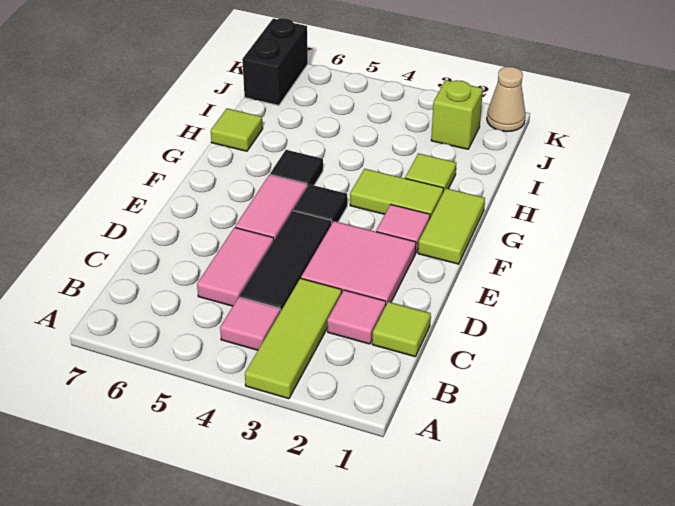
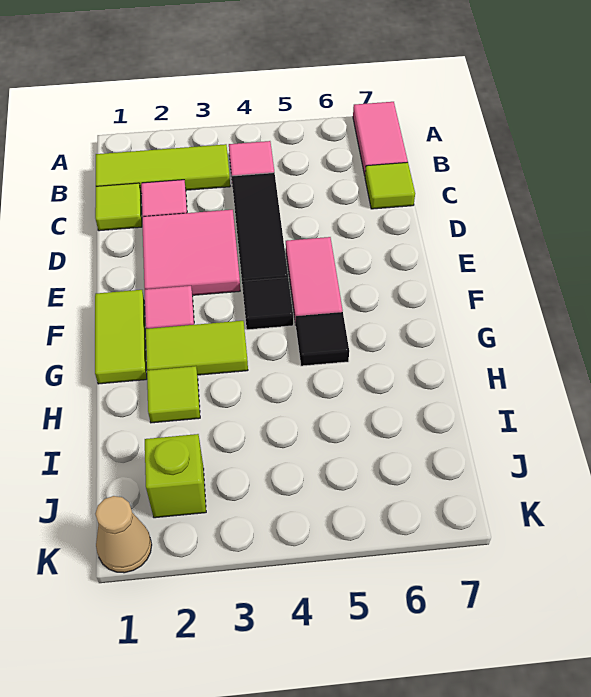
lime tile A3:C3 level 1 -> lime tile B1:B3 level 1
pink tile C5:D5 level 1 -> pink tile A7:B7 level 1
lime tile H7 level 1 -> lime tile C7 level 1
black brick J7:K7 level 1 -> none

